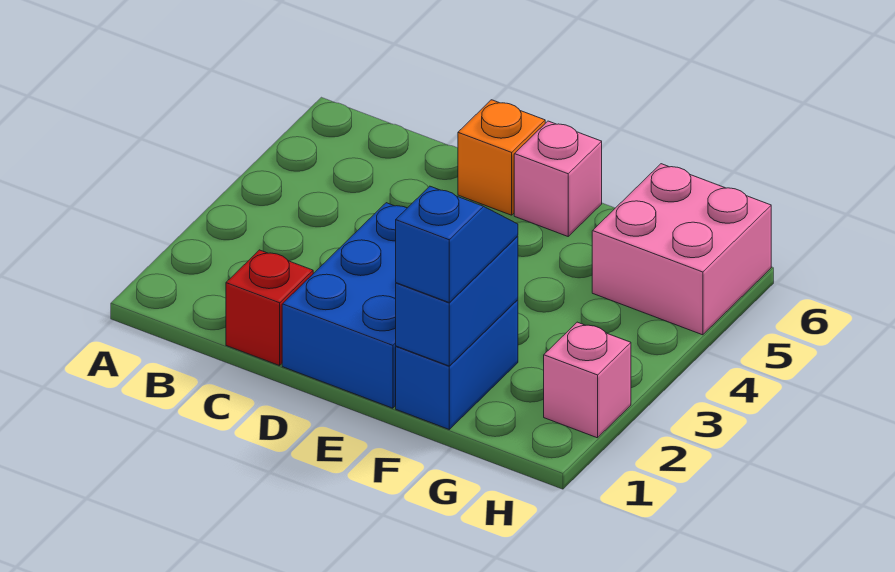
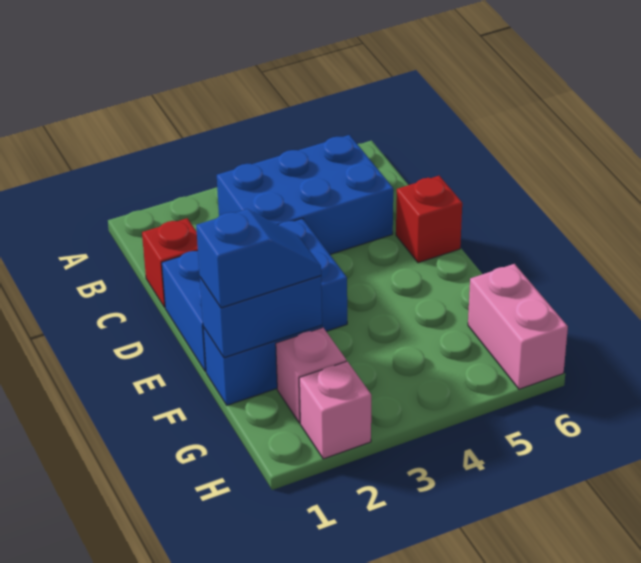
none -> blue brick B3:C5 level 1
orange brick D6 level 1 -> red brick D6 level 1
pink brick E6 level 1 -> pink brick G2 level 1
pink brick G5:H6 level 1 -> pink brick G6:H6 level 1

